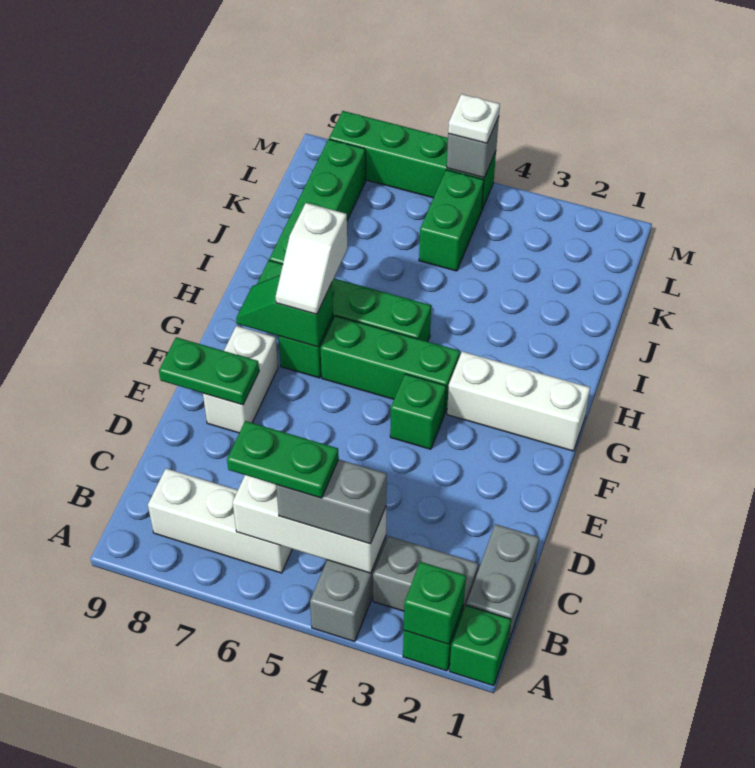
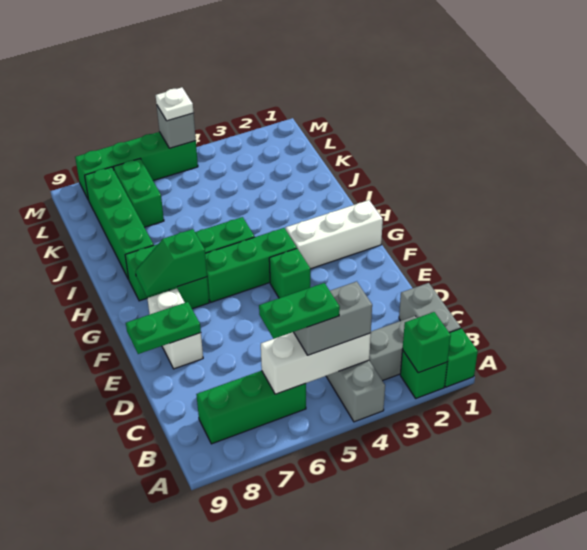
white brick B6:B8 level 1 -> green brick B6:B8 level 1
white slope G7:H7 level 3 top H -> none
green brick K5:L5 level 1 -> green brick K7:L7 level 1

